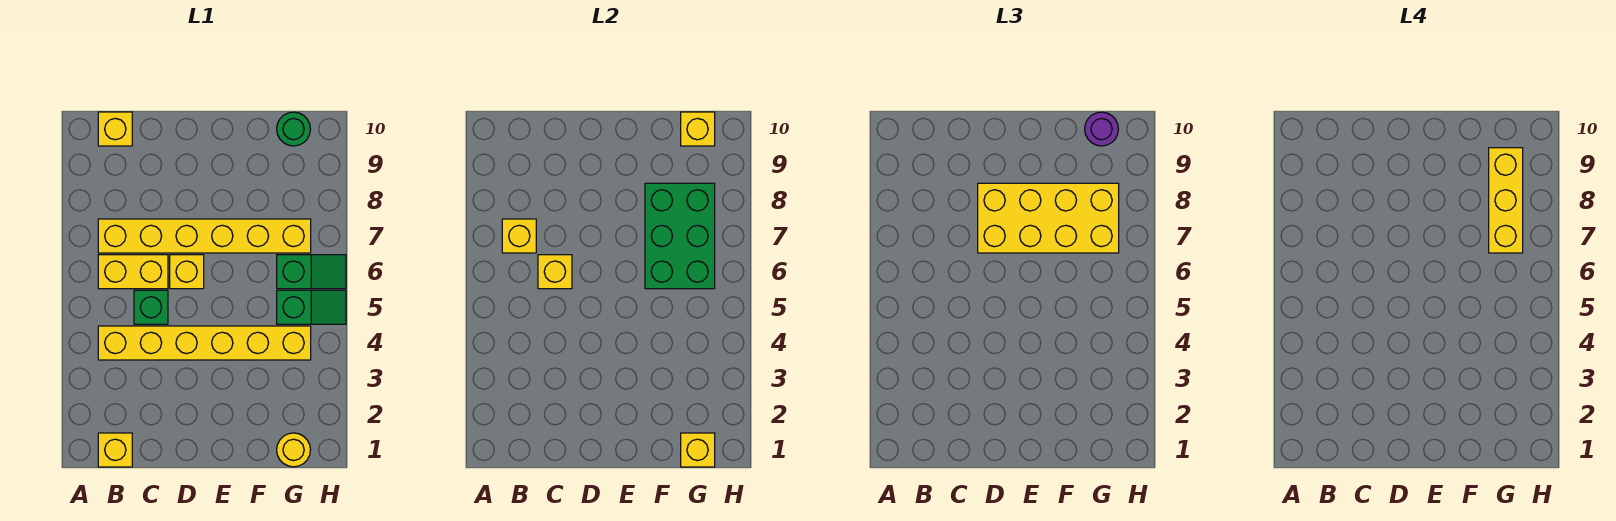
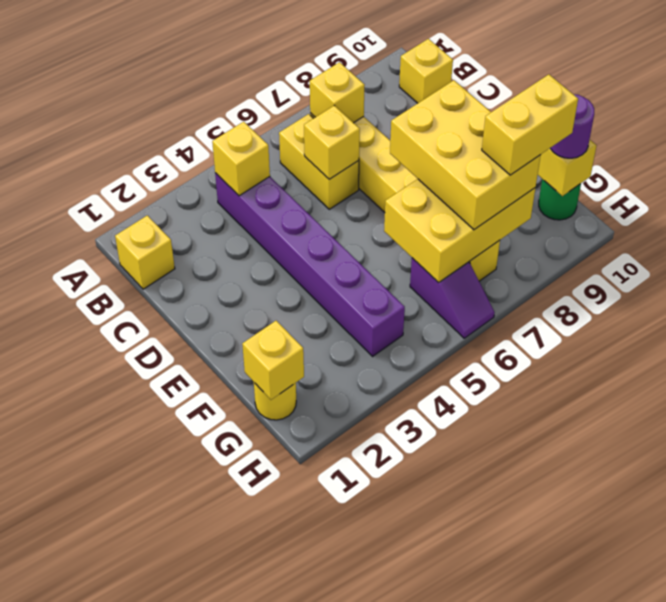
yellow brick B4:G4 level 1 -> purple brick B4:G4 level 1
green brick C5 level 1 -> none
yellow brick D6 level 1 -> yellow brick B4 level 2
yellow brick D7:G8 level 3 -> yellow brick E7:G8 level 3
green brick F6:G8 level 2 -> yellow brick F6:G8 level 2
green slope G5:H5 level 1 top G -> none
green slope G6:H6 level 1 top G -> purple slope G6:H6 level 1 top G
yellow brick G7:G9 level 4 -> yellow brick G8:G9 level 4

